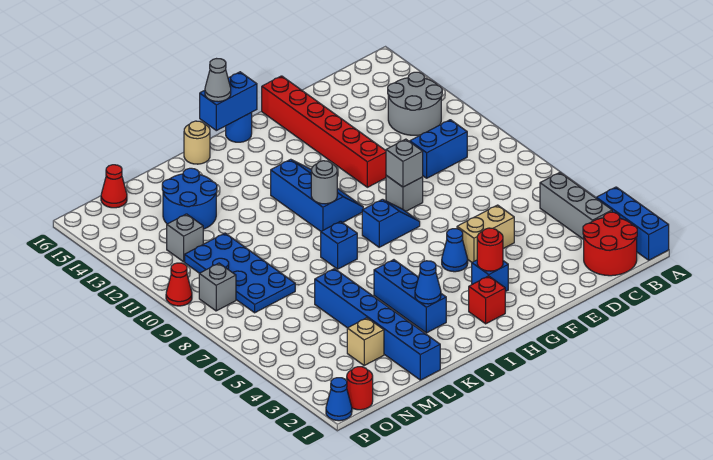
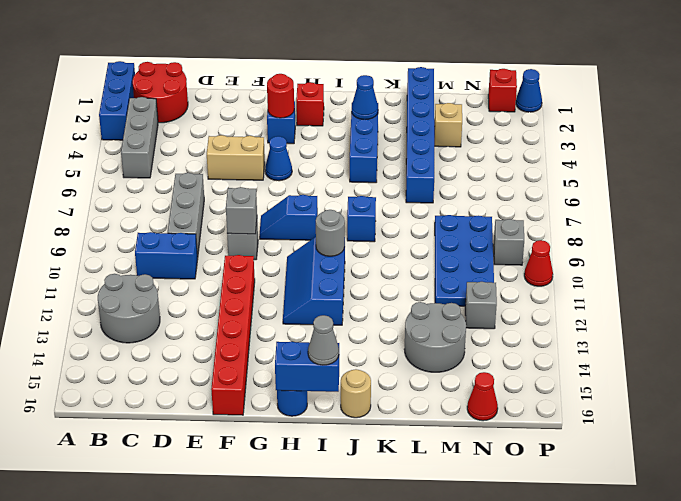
none -> grey brick D7:D9 level 1
blue round brick L13:M14 level 1 -> grey round brick L13:M14 level 1
red round brick O1 level 1 -> red brick O1 level 1

